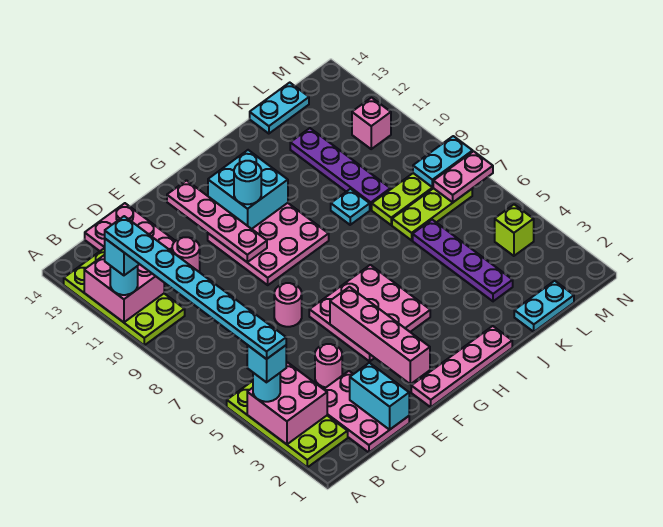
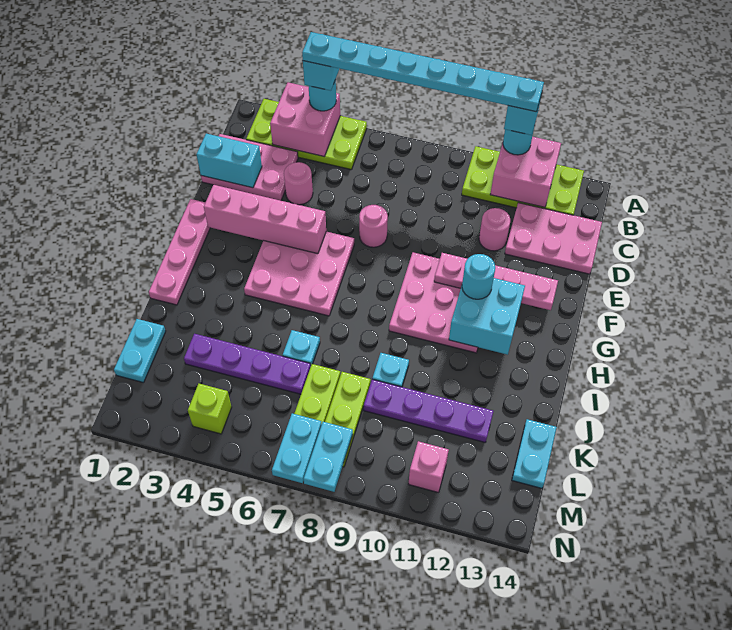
none -> cyan plate J6 level 1
pink plate M7:N7 level 2 -> cyan plate M7:N7 level 2

